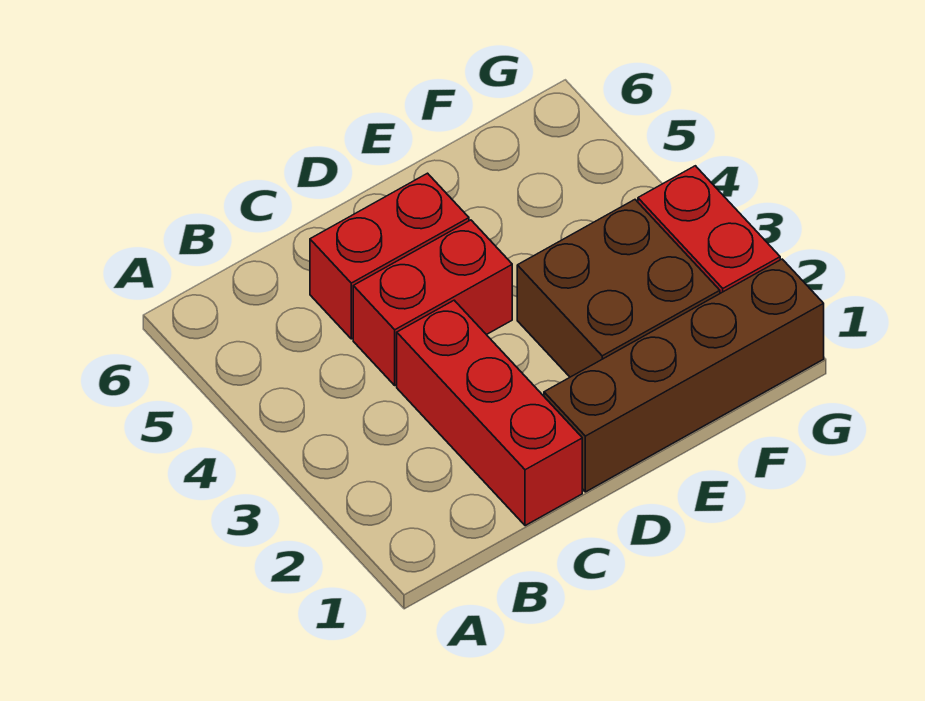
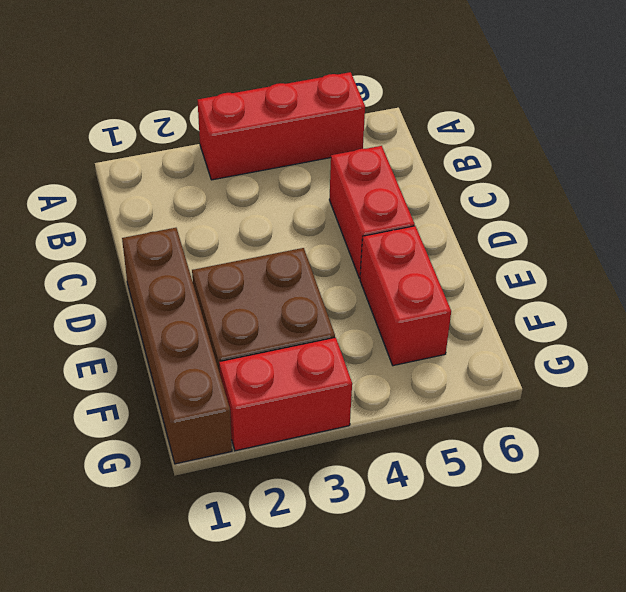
red brick C1:C3 level 1 -> red brick A3:A5 level 1
red brick C4:D4 level 1 -> red brick E5:F5 level 1

